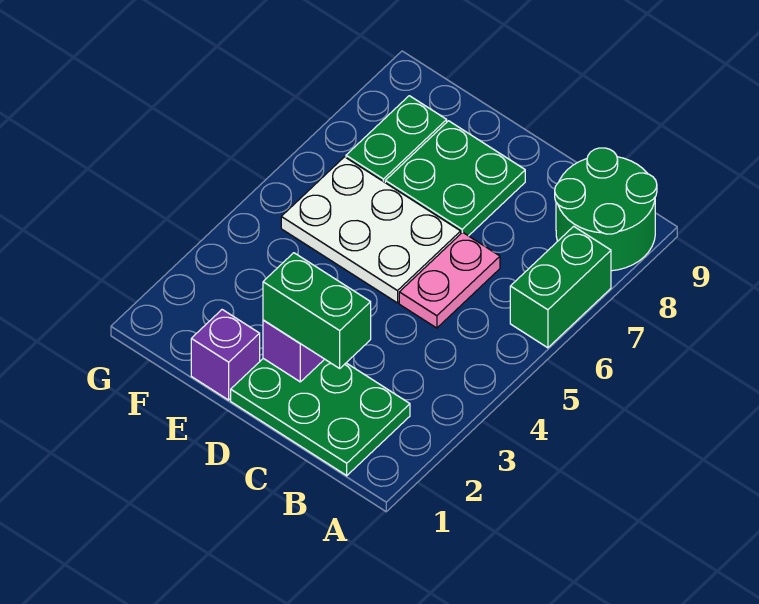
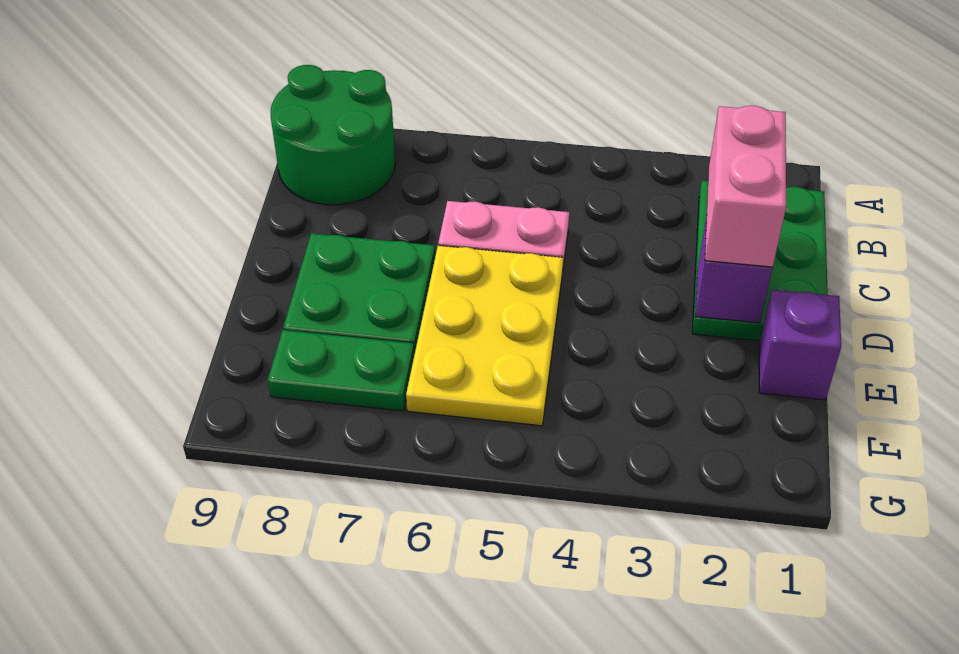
green brick A6:A7 level 1 -> none
green brick C2:D2 level 3 -> pink brick C2:D2 level 3
white plate D5:F6 level 1 -> yellow plate D5:F6 level 1

